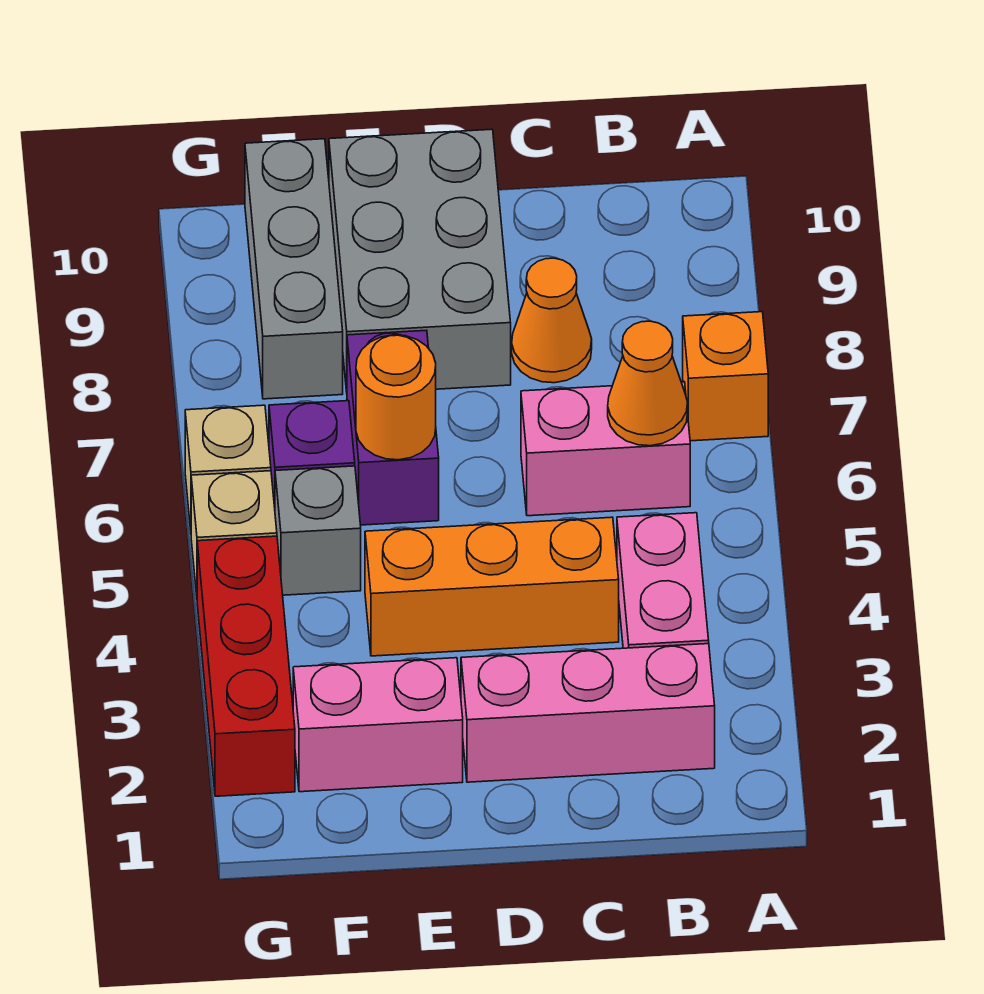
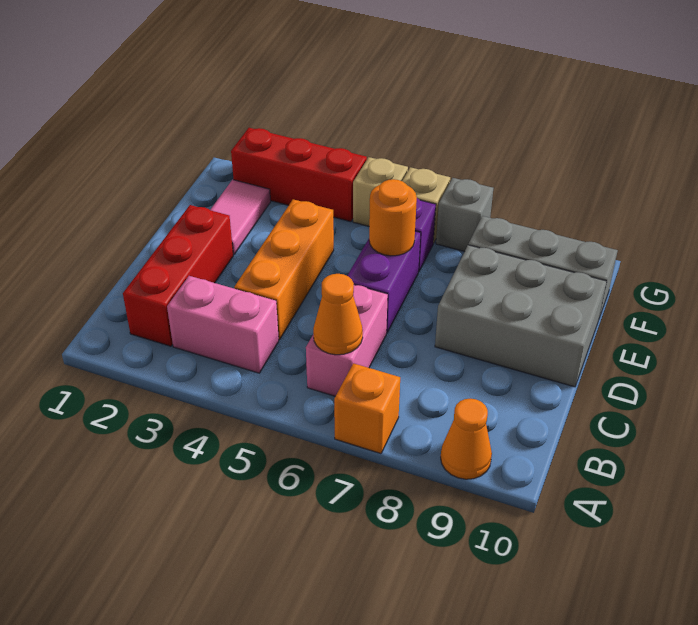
pink brick B2:D2 level 1 -> red brick B2:D2 level 1
orange cone C8 level 1 -> orange cone A9 level 1
pink brick E2:F2 level 1 -> pink tile E2:F2 level 1
purple brick E6:E7 level 1 -> purple brick D6:E6 level 1
grey brick F5 level 1 -> grey brick G7 level 1

